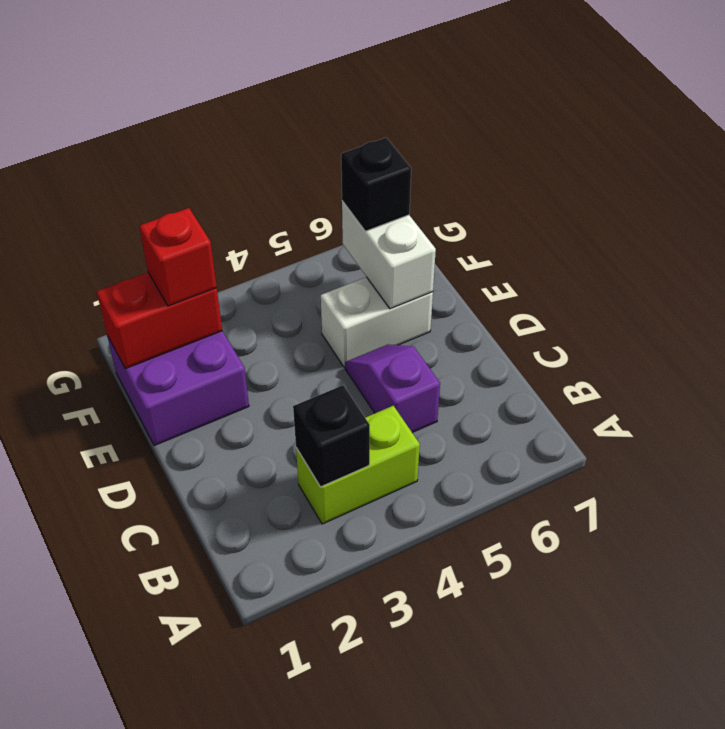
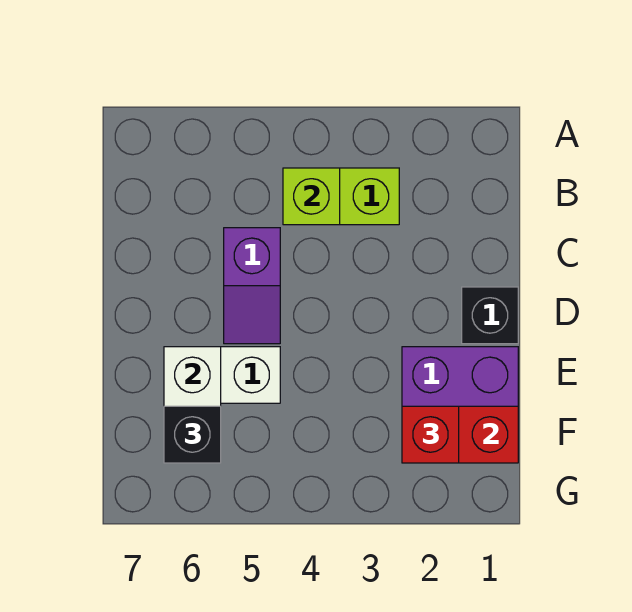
black brick B3 level 2 -> black brick D1 level 1
none -> lime brick B4 level 2

